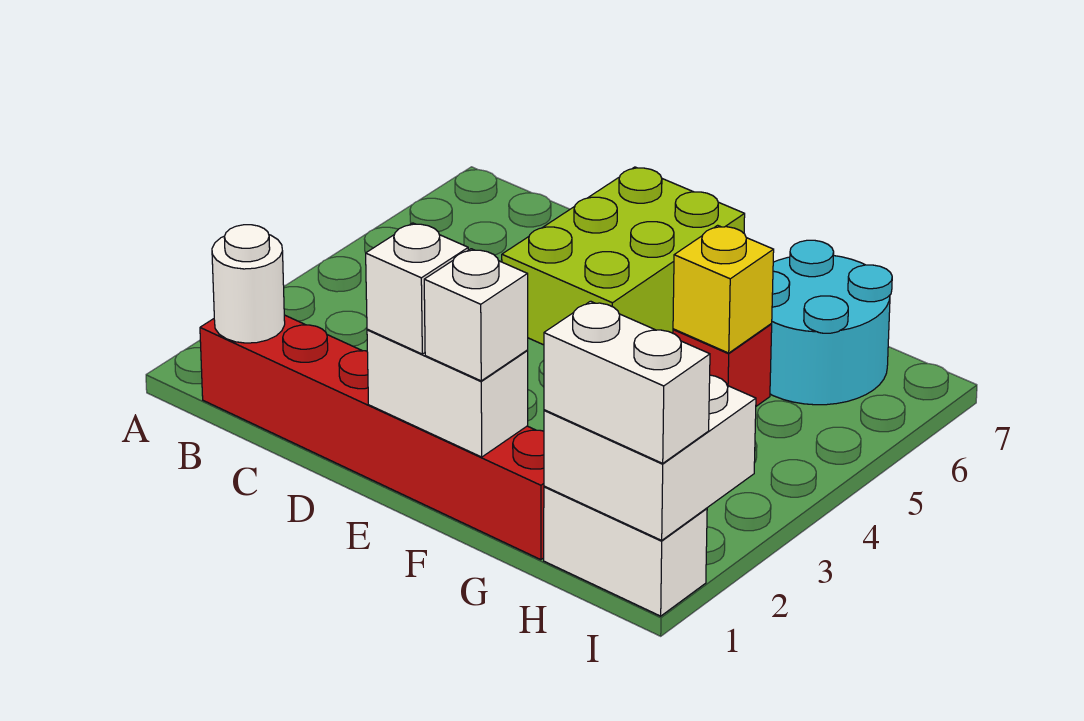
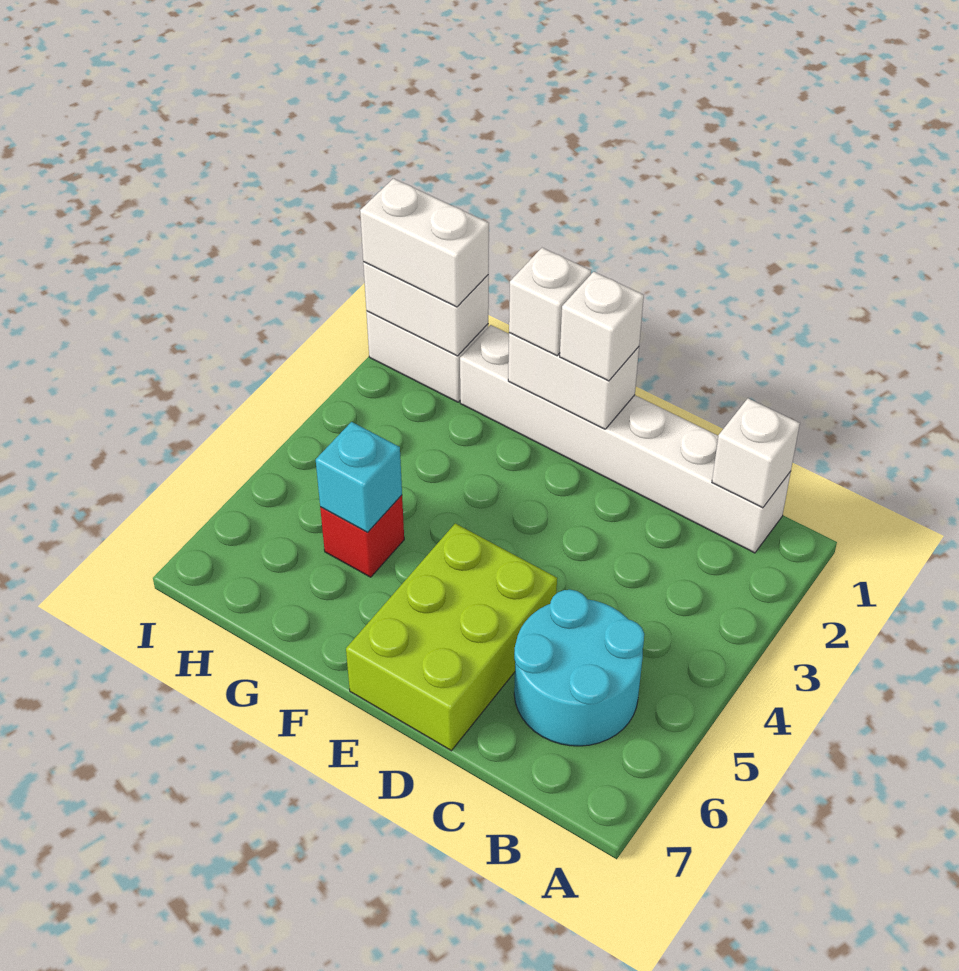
red brick B1:G1 level 1 -> white brick B1:G1 level 1
white round brick B1 level 2 -> white brick B1 level 2
yellow brick G5 level 2 -> cyan brick G5 level 2
cyan round brick G6:H7 level 1 -> cyan round brick B5:C6 level 1
white brick H1:I2 level 2 -> white brick H1:I1 level 2

